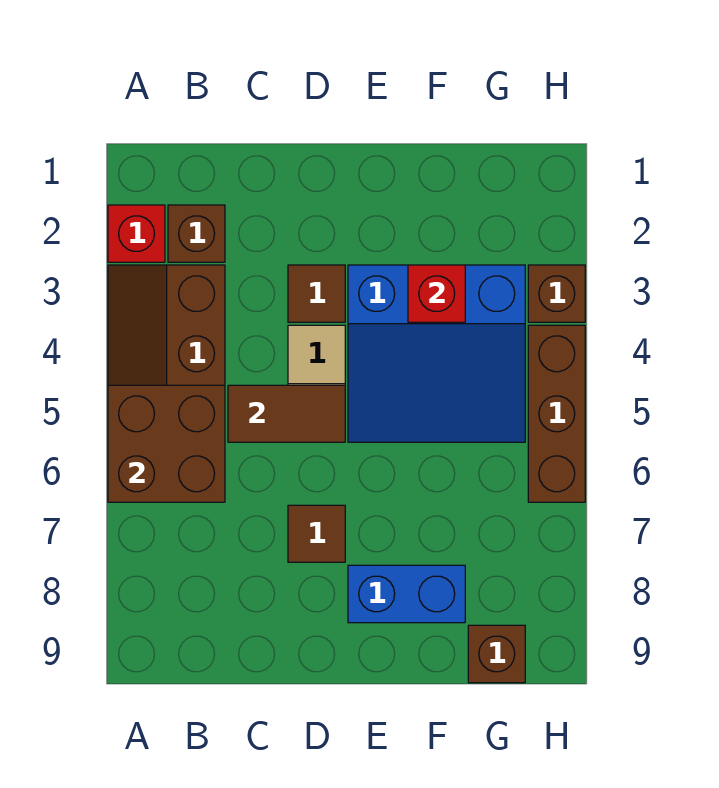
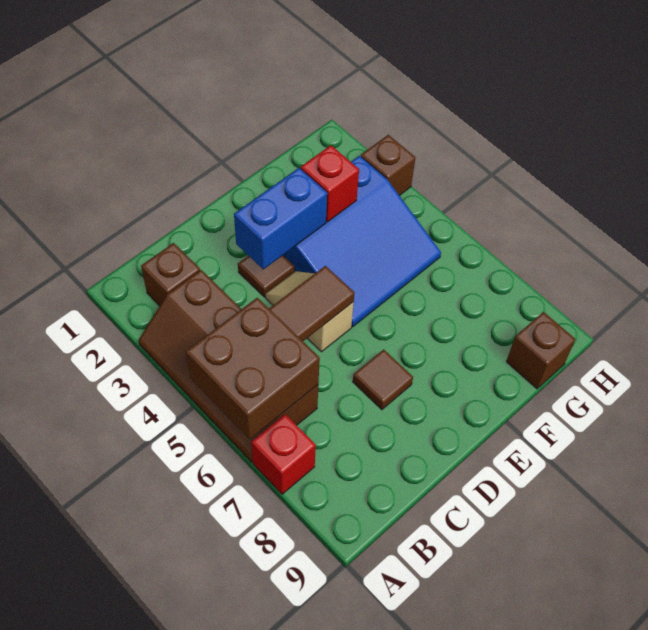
red brick A2 level 1 -> red brick A7 level 1
blue brick E8:F8 level 1 -> blue brick D3:E3 level 2
brown brick H4:H6 level 1 -> none

